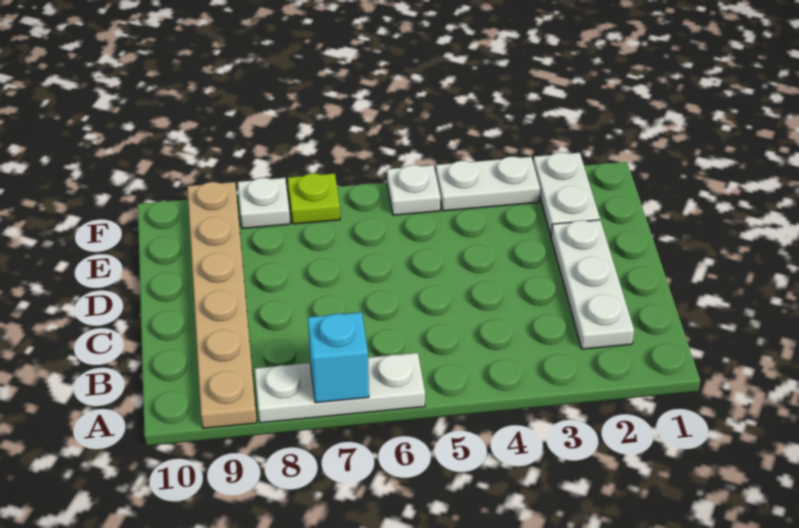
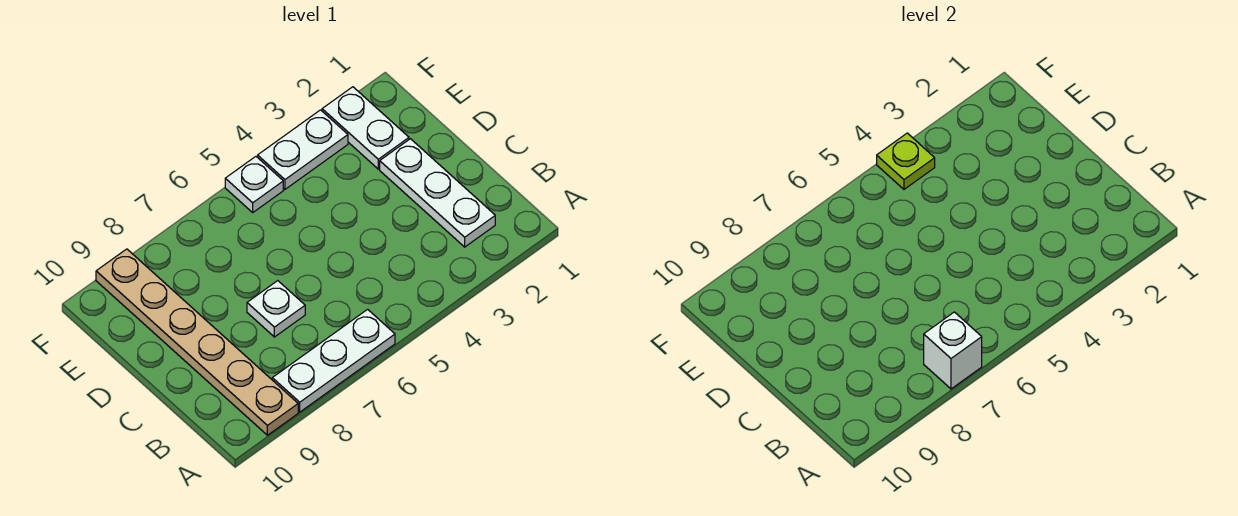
cyan brick A7 level 2 -> white brick A7 level 2
lime plate F7 level 1 -> lime plate F4 level 2
white plate F8 level 1 -> white plate C7 level 1

